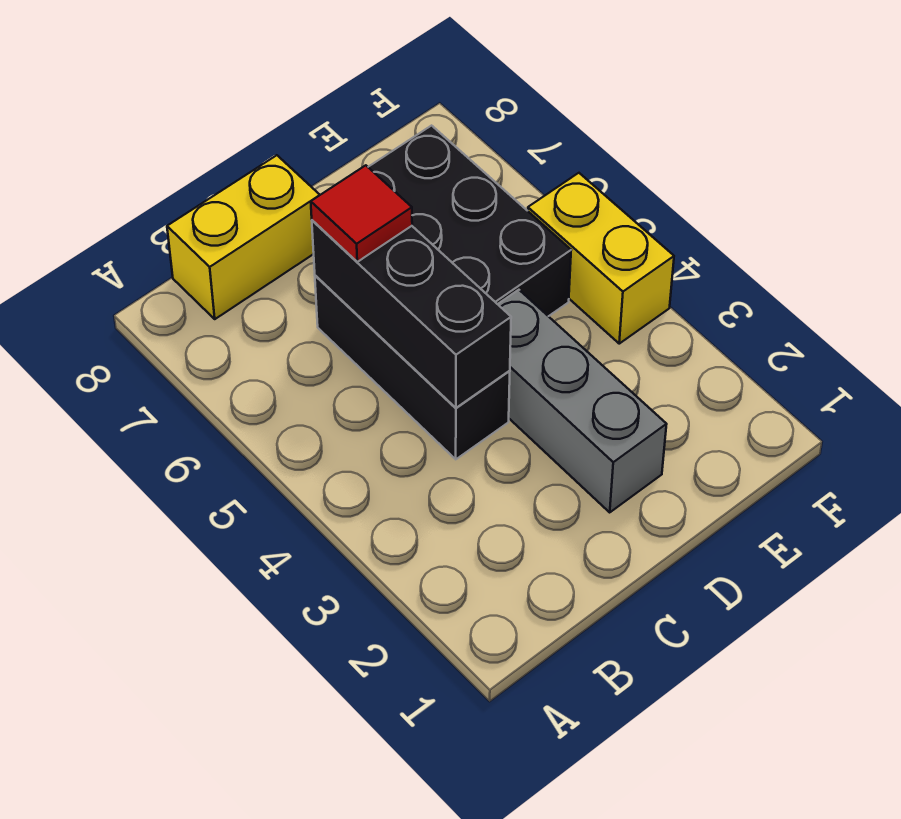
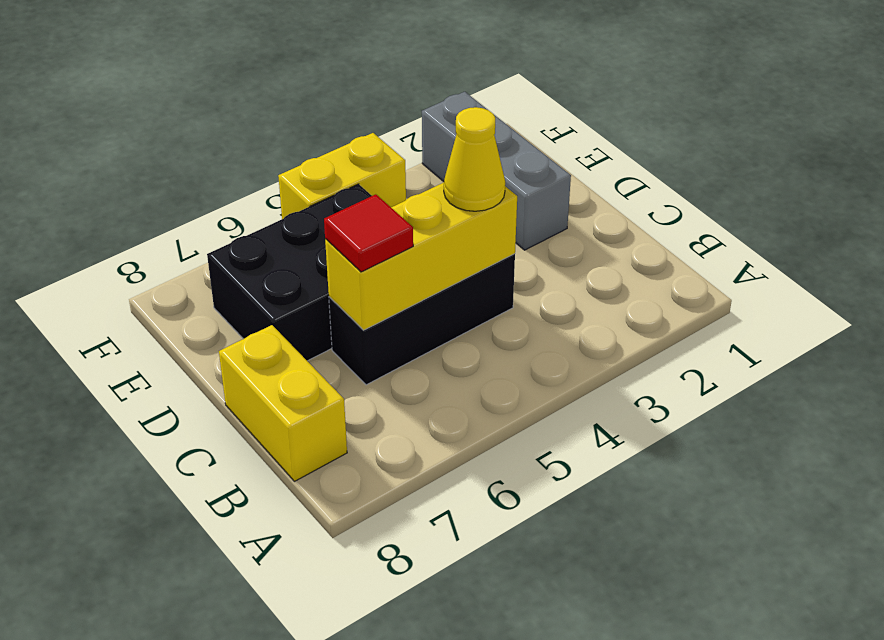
black brick C4:C6 level 2 -> yellow brick C4:C6 level 2
none -> yellow cone C4 level 3
grey brick D2:D4 level 1 -> grey brick D2:F2 level 1

